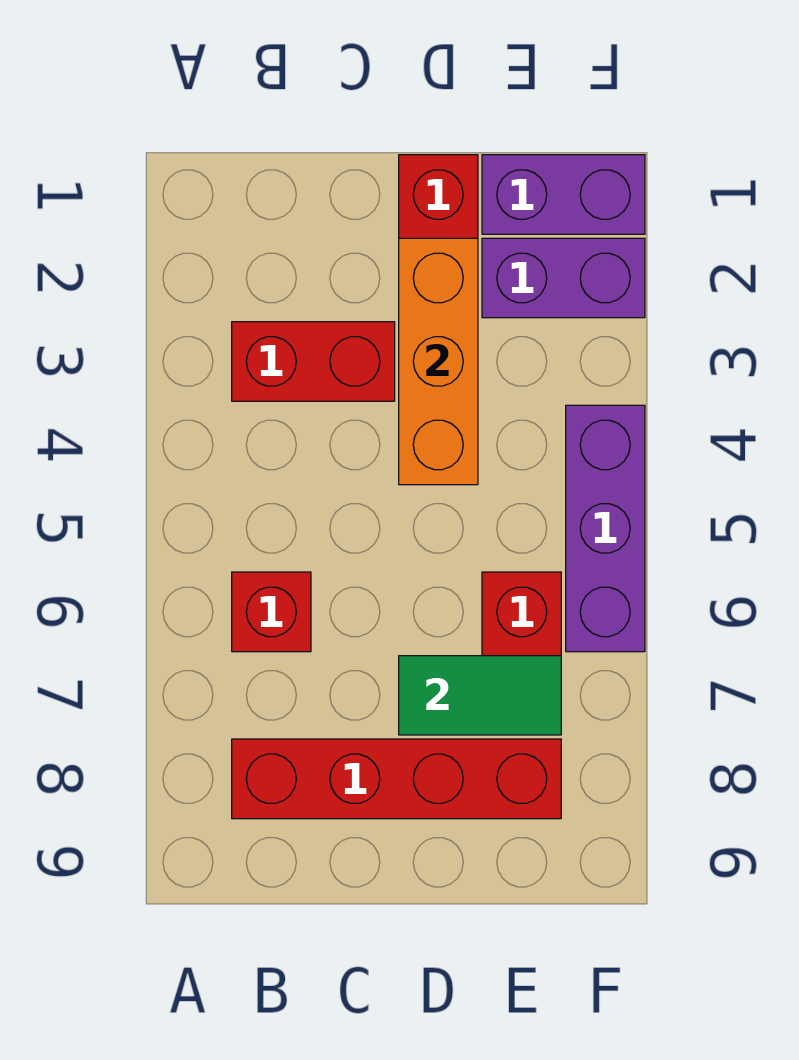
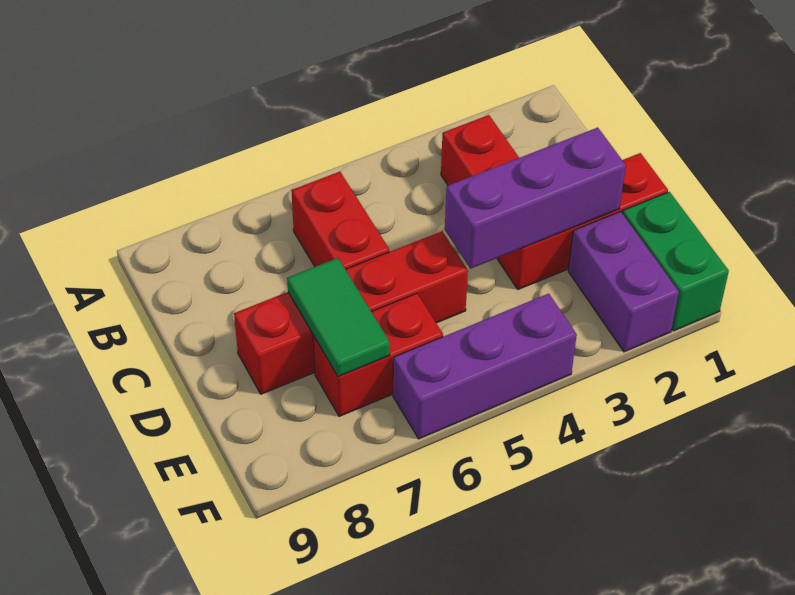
red brick B6 level 1 -> red brick B6:C6 level 1
red brick B8:E8 level 1 -> red brick D5:D8 level 1
orange brick D2:D4 level 2 -> purple brick D2:D4 level 2
purple brick E1:F1 level 1 -> green brick E1:F1 level 1

